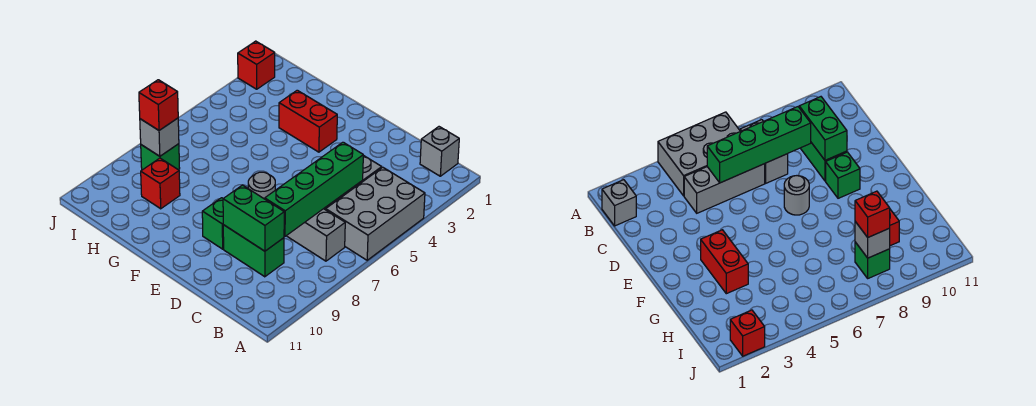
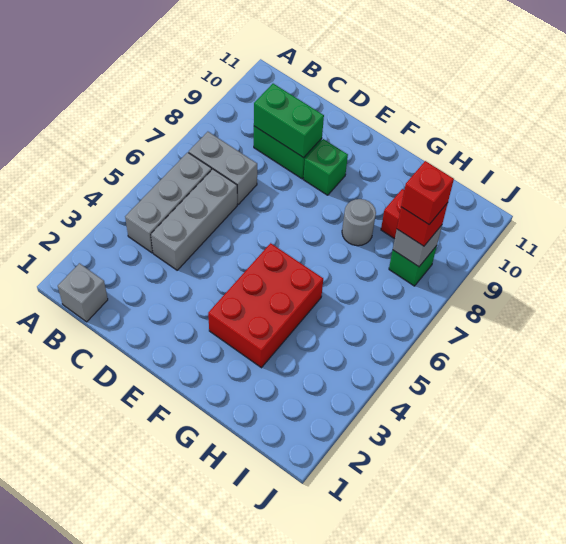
grey brick A4:B6 level 1 -> grey brick B4:B6 level 1
green brick C5:C8 level 2 -> none
grey round brick E7 level 1 -> grey round brick G8 level 1
red brick F3:G3 level 1 -> red brick F3:G5 level 1
red brick J2 level 1 -> red brick I8 level 4

